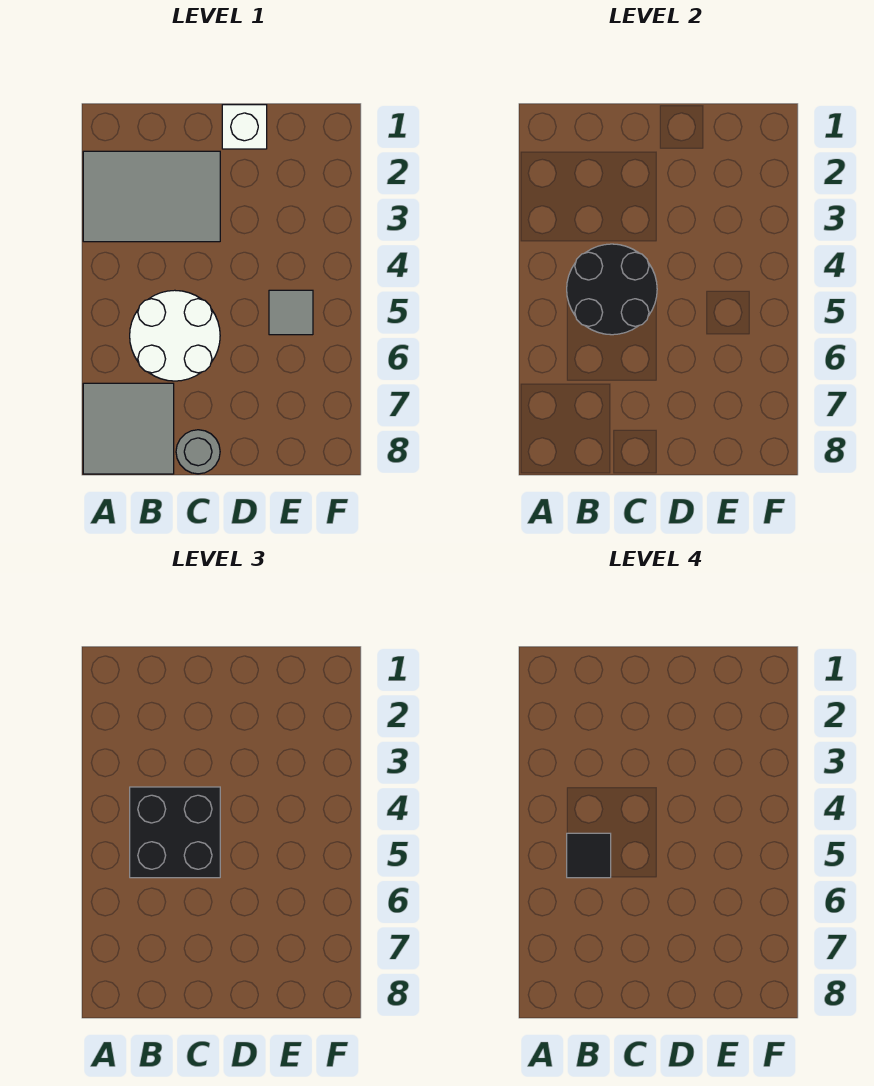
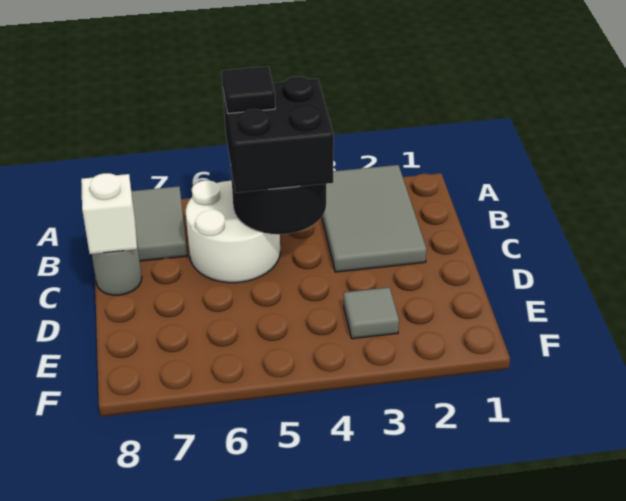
white brick D1 level 1 -> white brick C8 level 2
grey tile E5 level 1 -> grey tile E3 level 1

